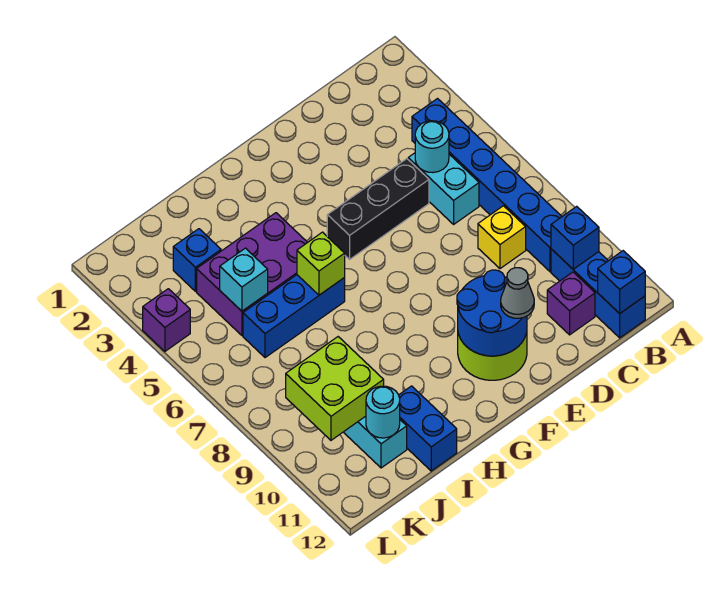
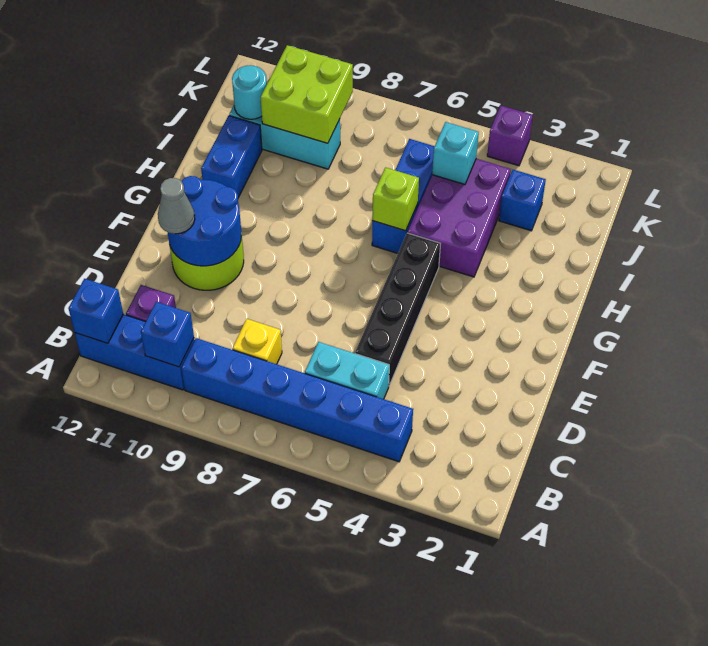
cyan round brick C5 level 2 -> none
black brick D5:F5 level 1 -> black brick D5:G5 level 1
blue brick I11:I12 level 1 -> blue brick H11:I11 level 1

